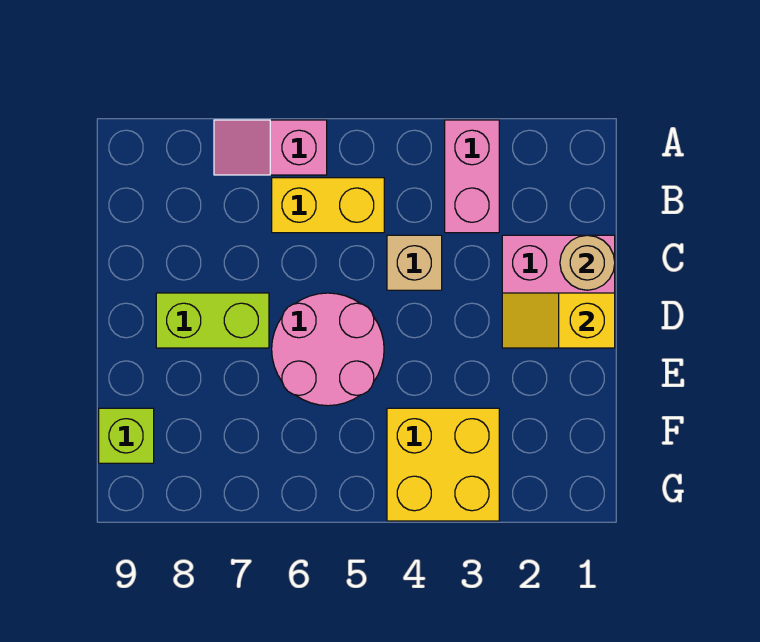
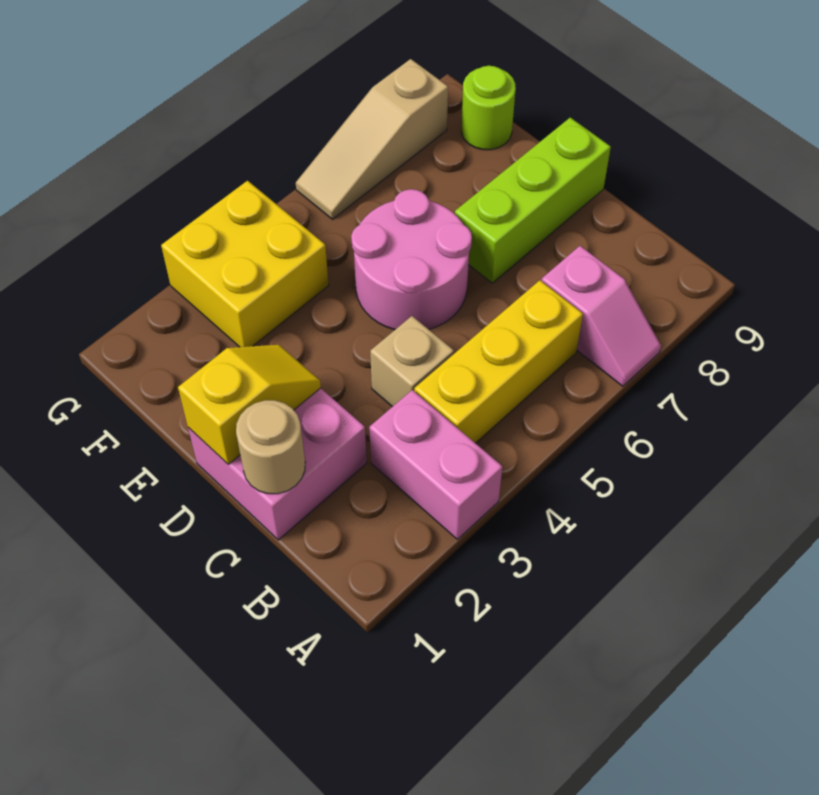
pink slope A6:A7 level 1 top 6 -> pink slope A7:B7 level 1 top B
yellow brick B5:B6 level 1 -> yellow brick B4:B6 level 1
lime brick D7:D8 level 1 -> lime brick D7:D9 level 1
lime brick F9 level 1 -> lime round brick F9 level 1
none -> tan slope G6:G8 level 1 top 8

